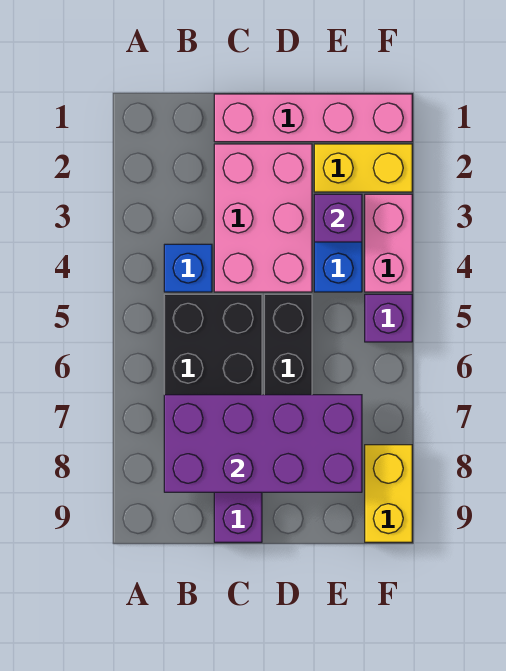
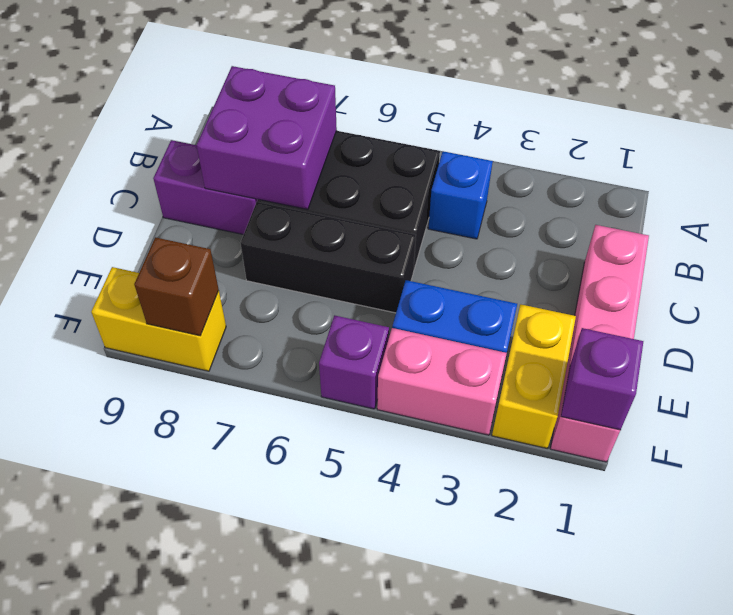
purple brick B7:E8 level 2 -> purple brick B7:C8 level 2
pink brick C2:D4 level 1 -> none
purple brick E3 level 2 -> purple brick F1 level 2
none -> brown brick F8 level 2

